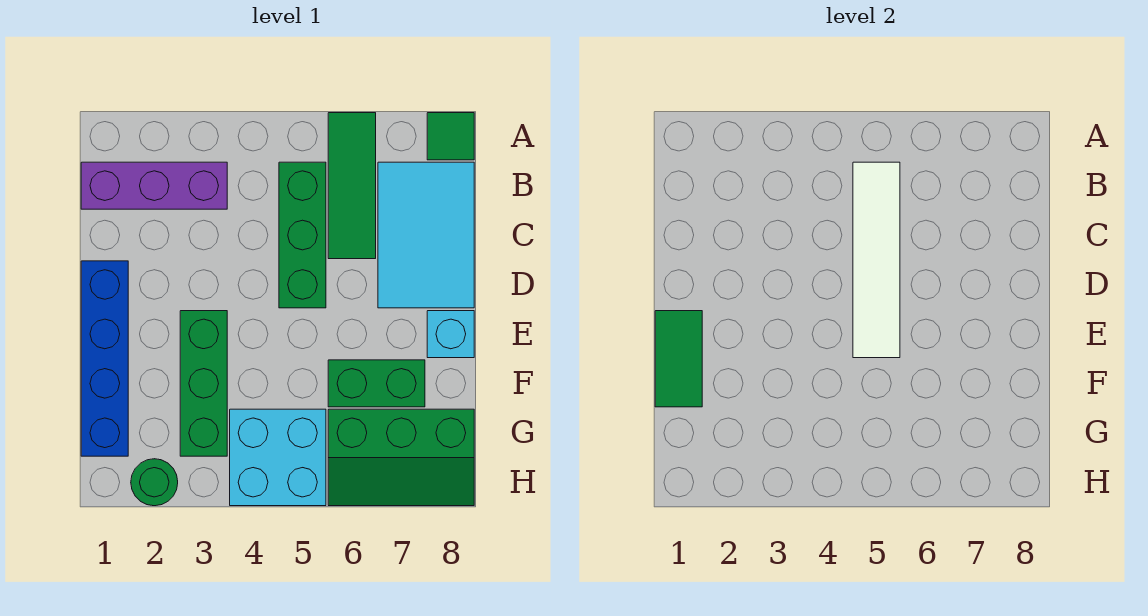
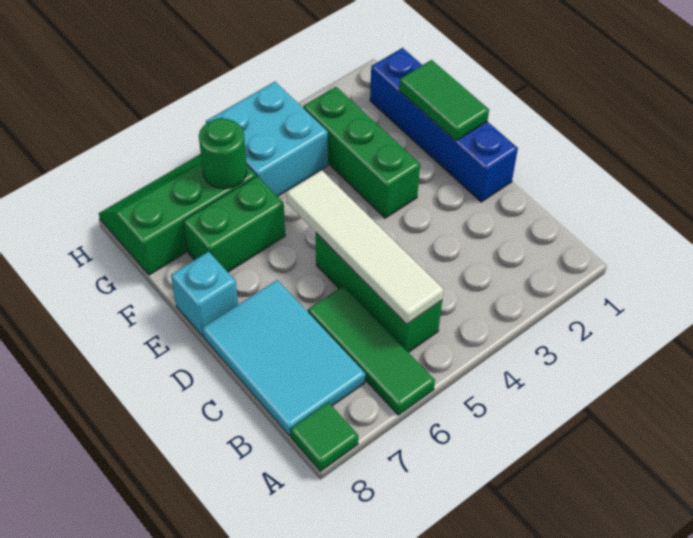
purple brick B1:B3 level 1 -> none
green round brick H2 level 1 -> green round brick G6 level 2

